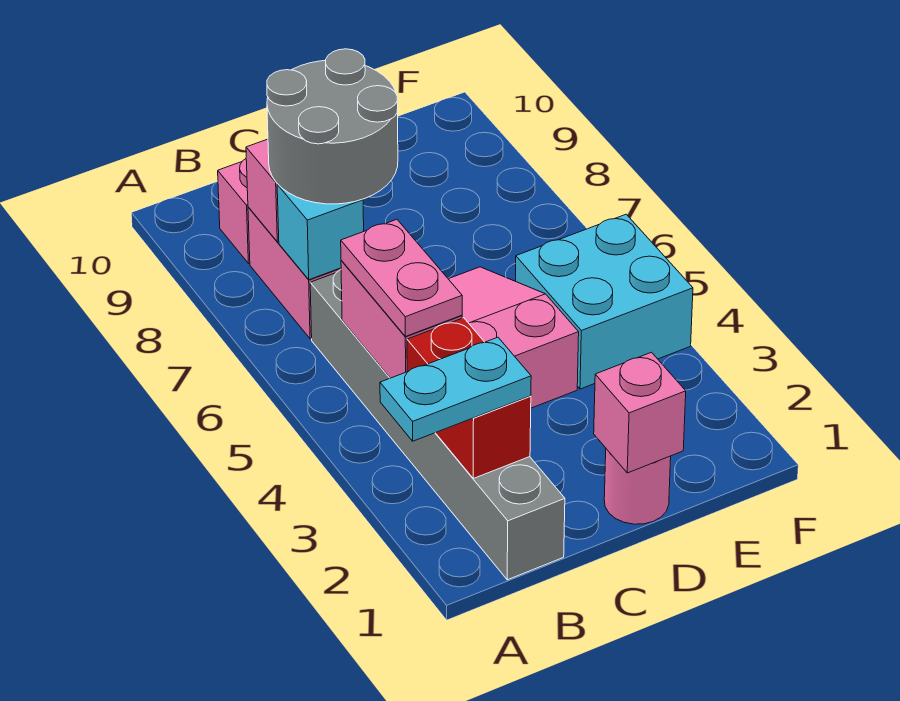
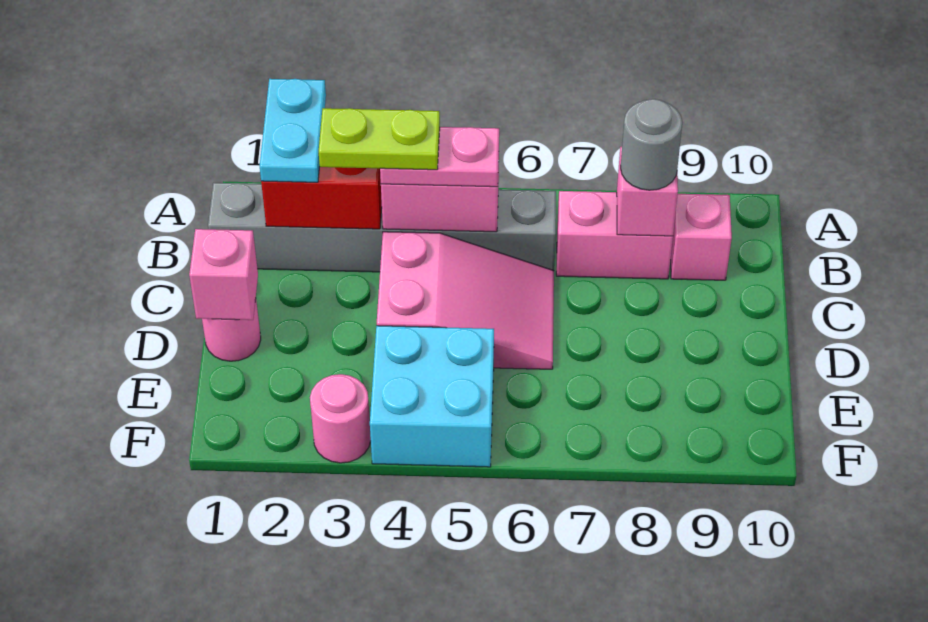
none -> lime plate B3:B4 level 4
cyan brick B7 level 2 -> none
grey round brick B7:C8 level 3 -> grey round brick B8 level 3
none -> pink round brick F3 level 1

